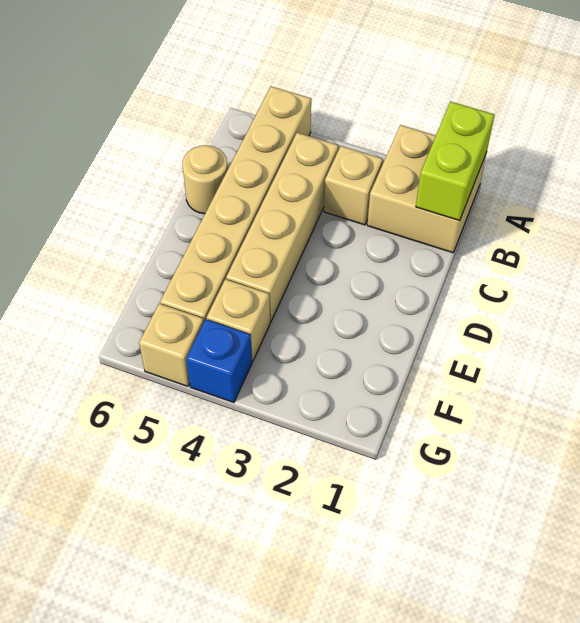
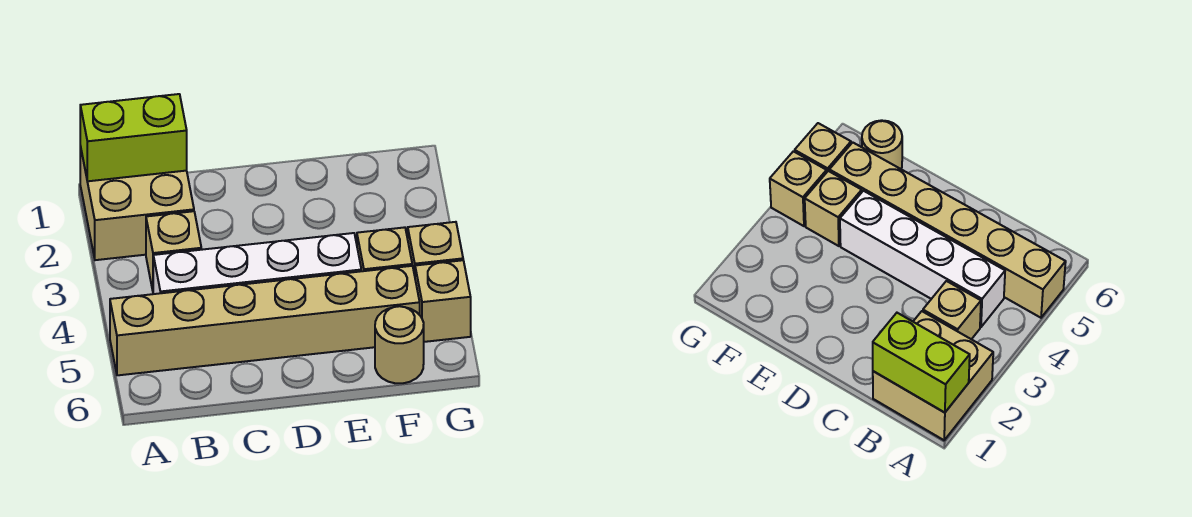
tan brick B4:E4 level 1 -> white brick B4:E4 level 1
tan round brick C6 level 1 -> tan round brick F6 level 1
blue brick G4 level 1 -> tan brick G4 level 1

